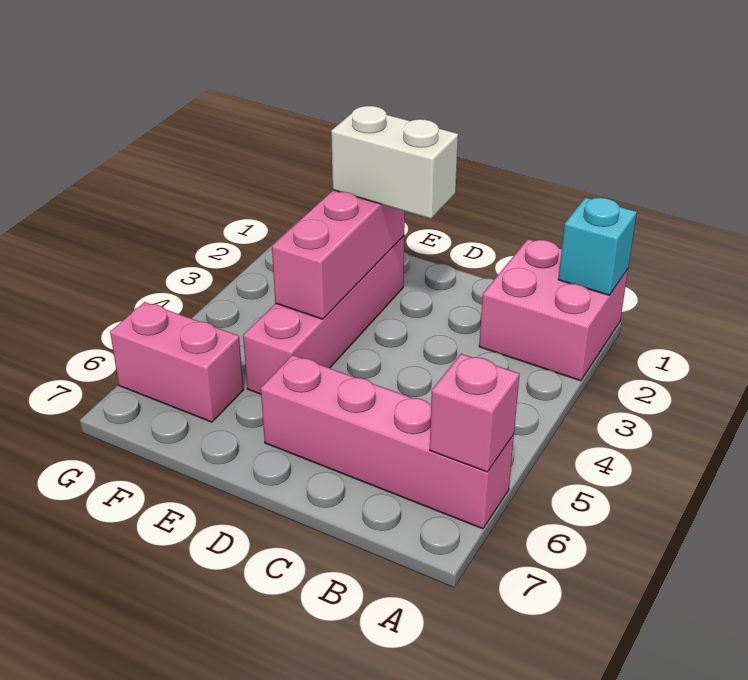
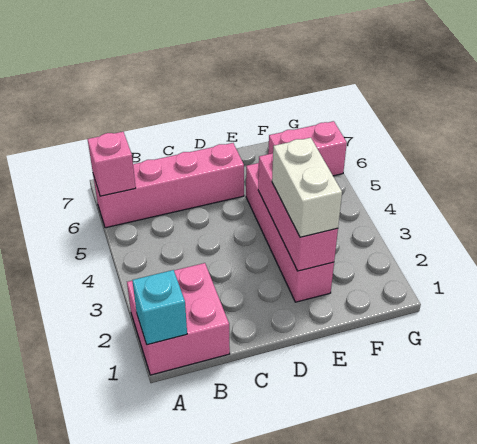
white brick D2:E2 level 3 -> white brick E2:E3 level 3

